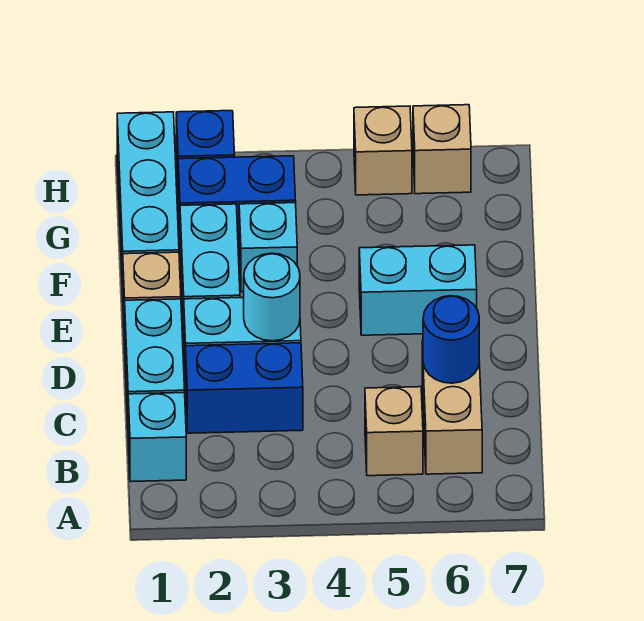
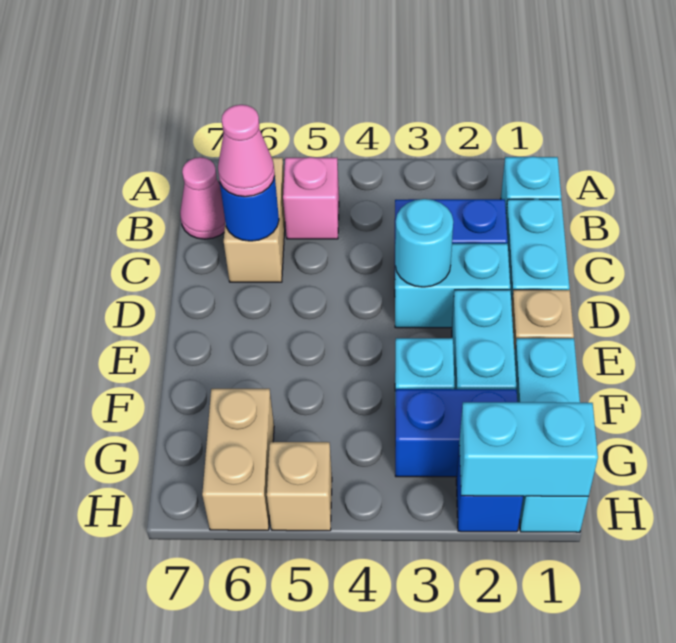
tan brick B5 level 1 -> pink brick B5 level 1
none -> pink cone B7 level 1
none -> pink cone C6 level 3
cyan brick E5:E6 level 1 -> cyan brick H1:H2 level 2
tan brick H6 level 1 -> tan brick G6:H6 level 1

